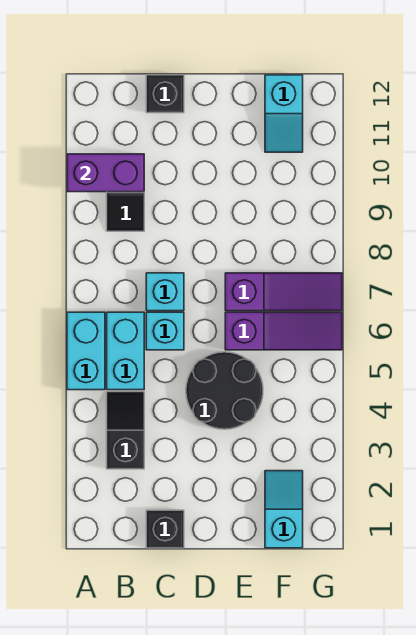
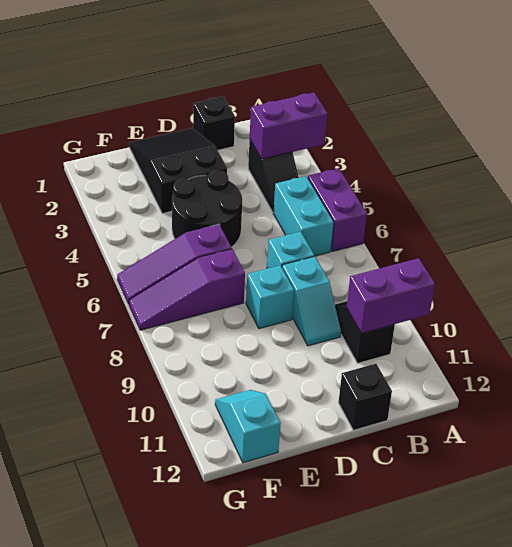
none -> purple brick A3:B3 level 2
cyan brick A5:A6 level 1 -> purple brick A5:A6 level 1
cyan brick C6 level 1 -> cyan brick D8 level 1
none -> black slope D1:E3 level 1 top 3
cyan slope F1:F2 level 1 top 1 -> cyan slope C8:C9 level 1 top 8

